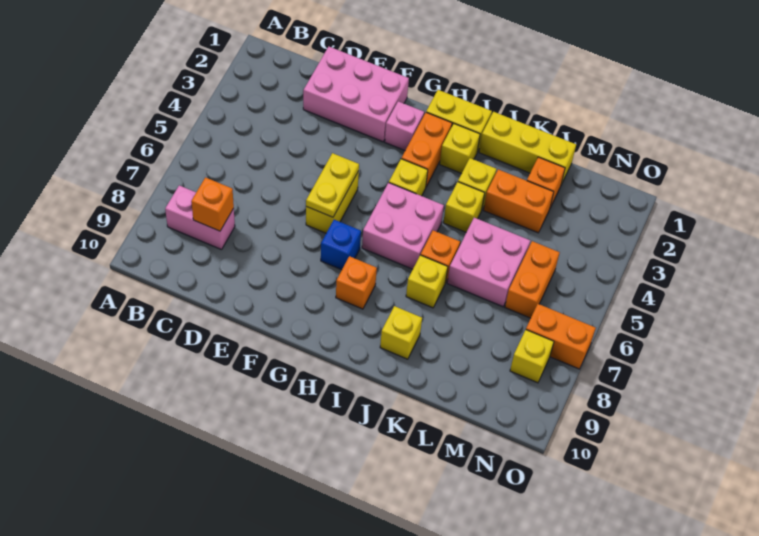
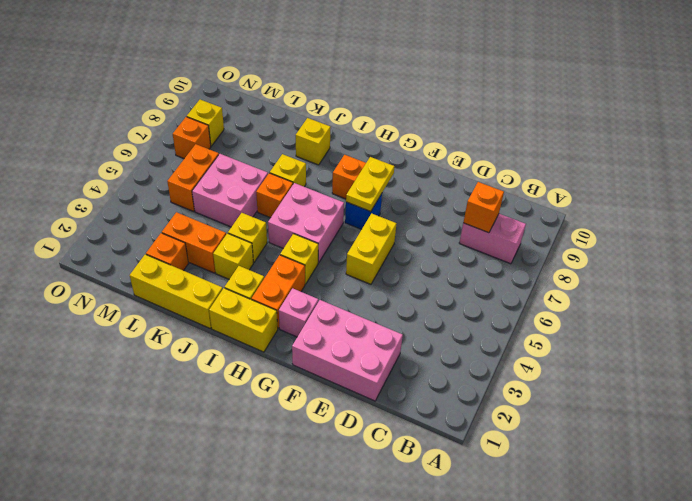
yellow plate F5:F6 level 2 -> yellow plate G7:G8 level 2
orange brick N7:O7 level 1 -> orange brick N7 level 1

